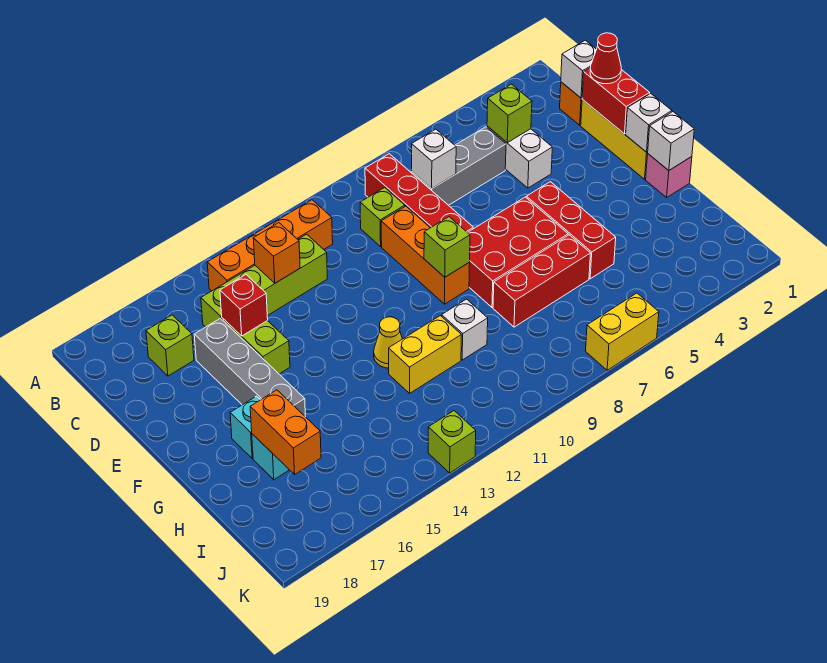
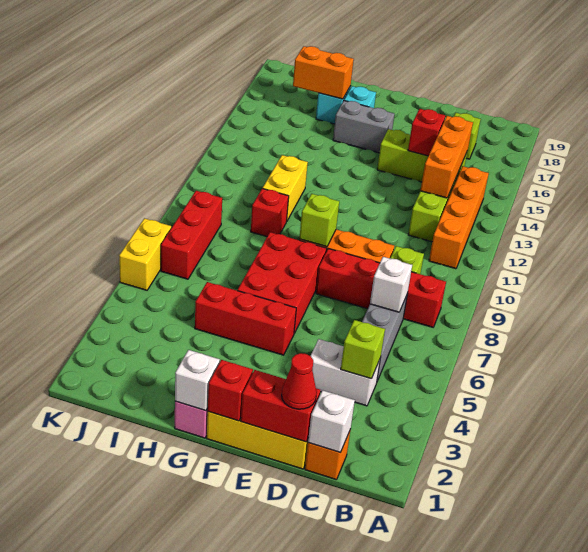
orange brick C13 level 2 -> orange brick C13:C15 level 2
grey brick D16:G16 level 1 -> grey brick F16:G16 level 1
white brick F1 level 2 -> red brick F1 level 2
yellow cone G12 level 1 -> none
red brick H6:H8 level 1 -> red brick J7:J9 level 1
white brick H10 level 1 -> red brick H10 level 1
lime brick K13 level 1 -> none

